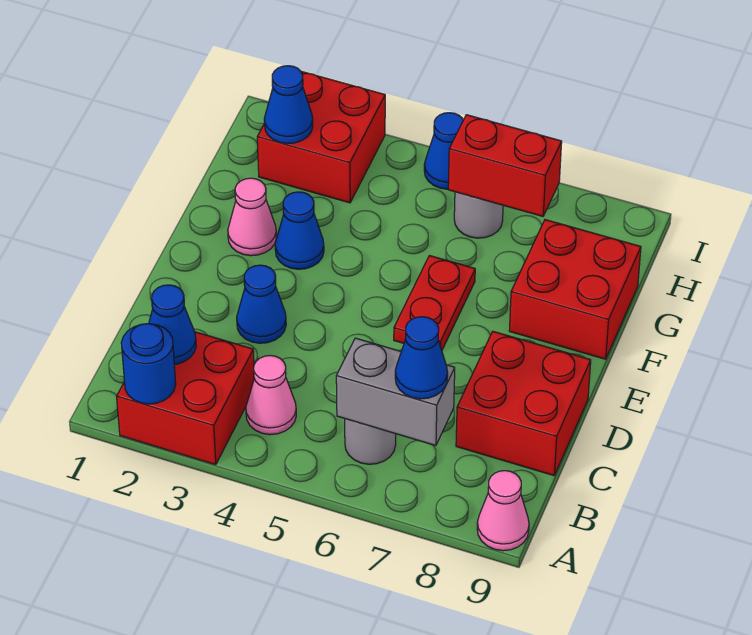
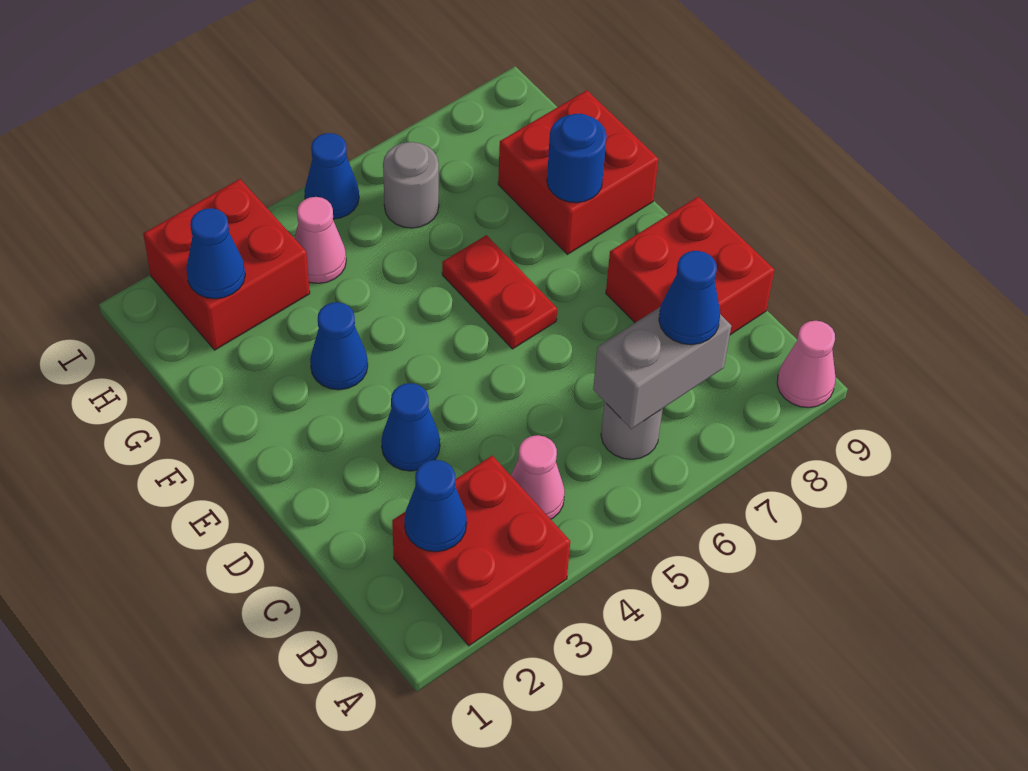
blue round brick A2 level 2 -> blue round brick F8 level 2
pink cone F2 level 1 -> pink cone H4 level 1
red brick H6:H7 level 2 -> none

